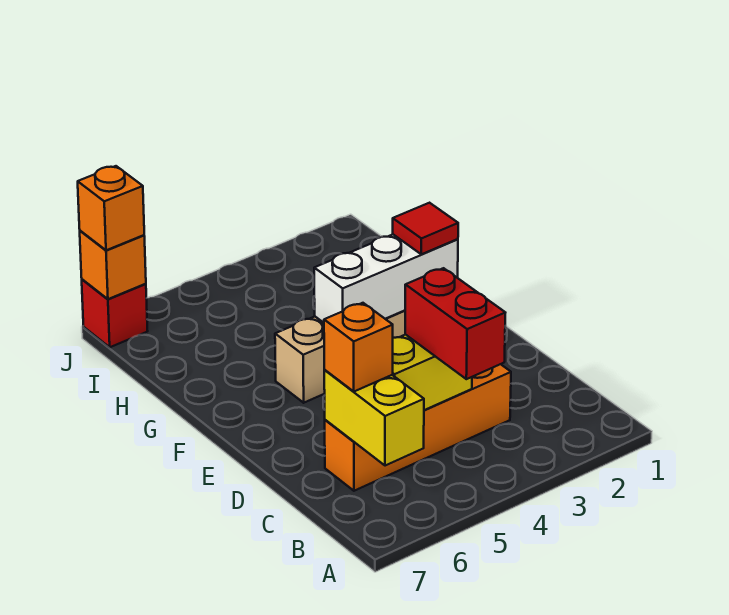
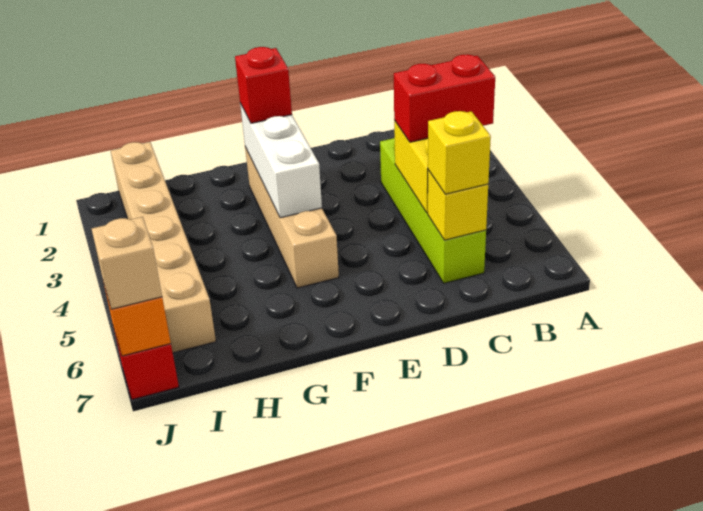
yellow brick B6:C6 level 2 -> yellow brick C6 level 2
orange brick C3:C6 level 1 -> lime brick C3:C6 level 1
orange brick C6 level 3 -> yellow brick C6 level 3
red tile F2 level 3 -> red brick F2 level 3
none -> tan brick I1:I6 level 1
orange brick J7 level 3 -> tan brick J7 level 3

